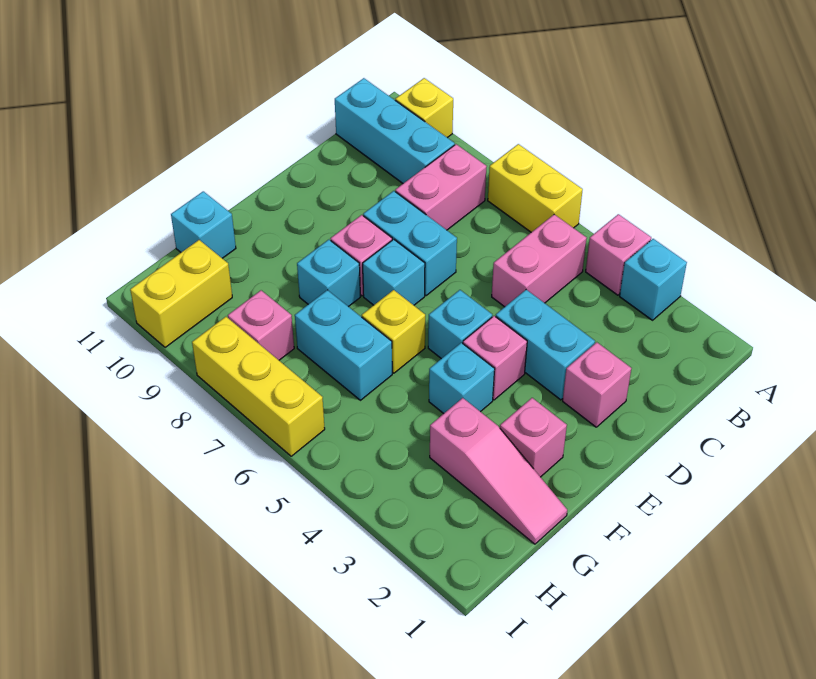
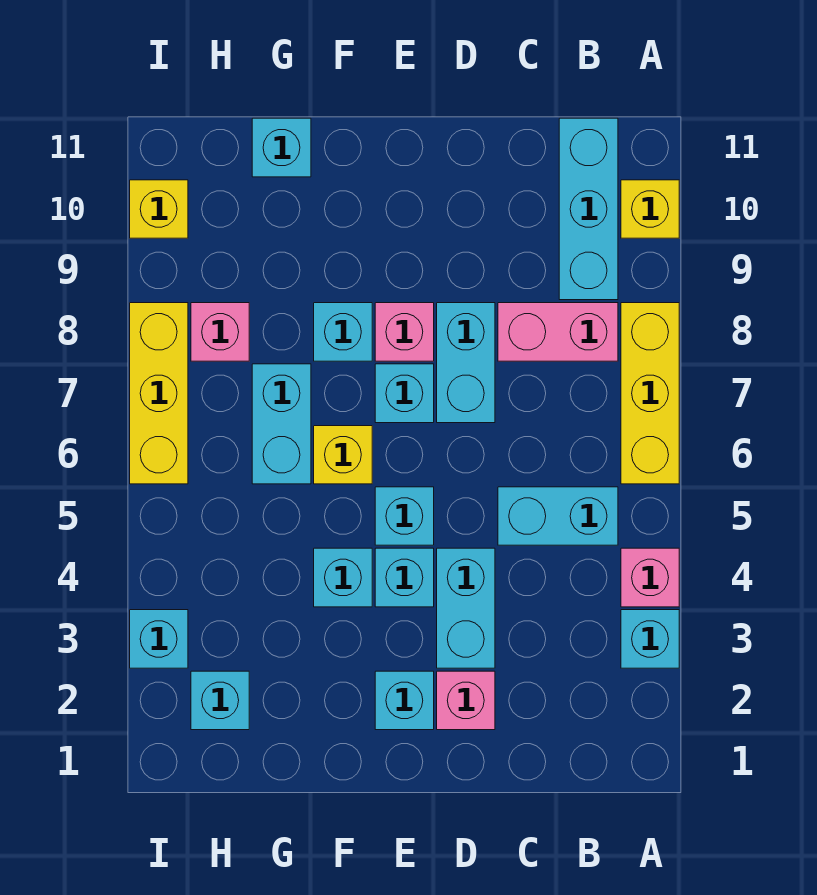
yellow brick A6:A7 level 1 -> yellow brick A6:A8 level 1
pink brick B5:C5 level 1 -> cyan brick B5:C5 level 1
none -> cyan brick E2 level 1
pink brick E4 level 1 -> cyan brick E4 level 1
pink brick F2 level 1 -> none
pink slope G1:G3 level 1 top 3 -> none
none -> cyan brick H2 level 1
yellow brick H10:I10 level 1 -> yellow brick I10 level 1
none -> cyan brick I3 level 1

